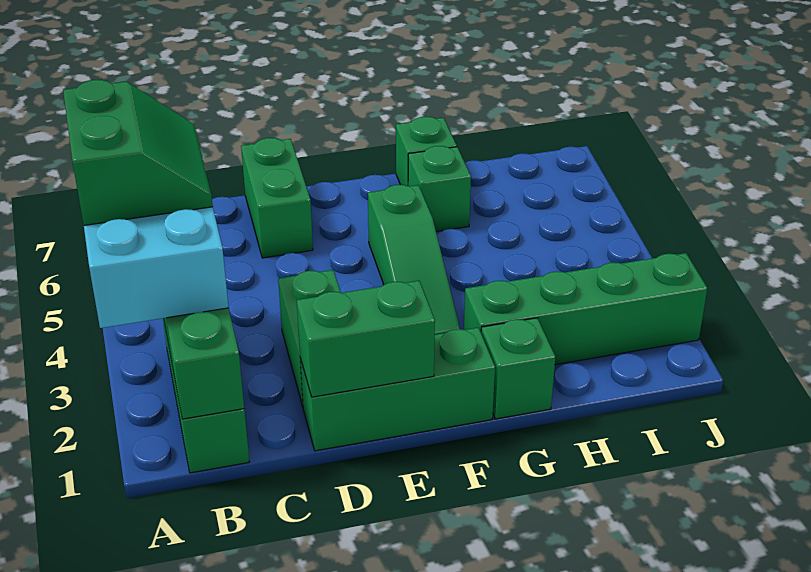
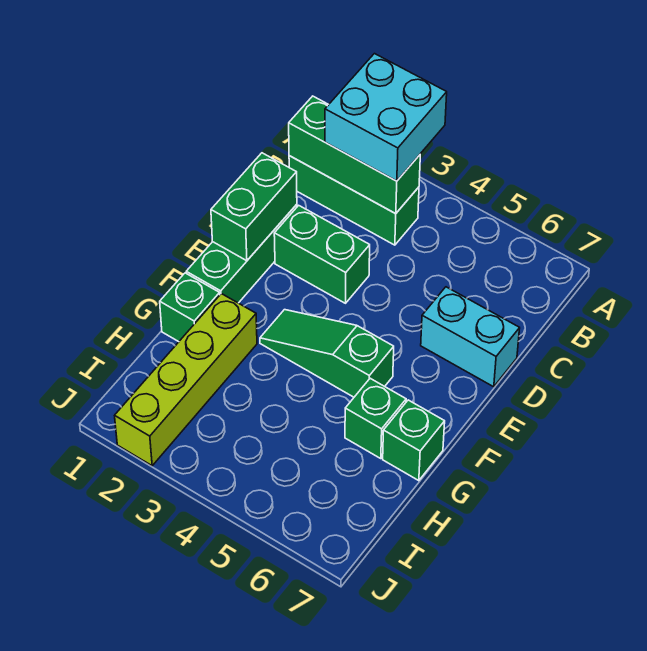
green slope A3:B4 level 4 top A -> none
green brick D6:D7 level 1 -> cyan brick D6:D7 level 1
green brick G2:J2 level 1 -> lime brick G2:J2 level 1

